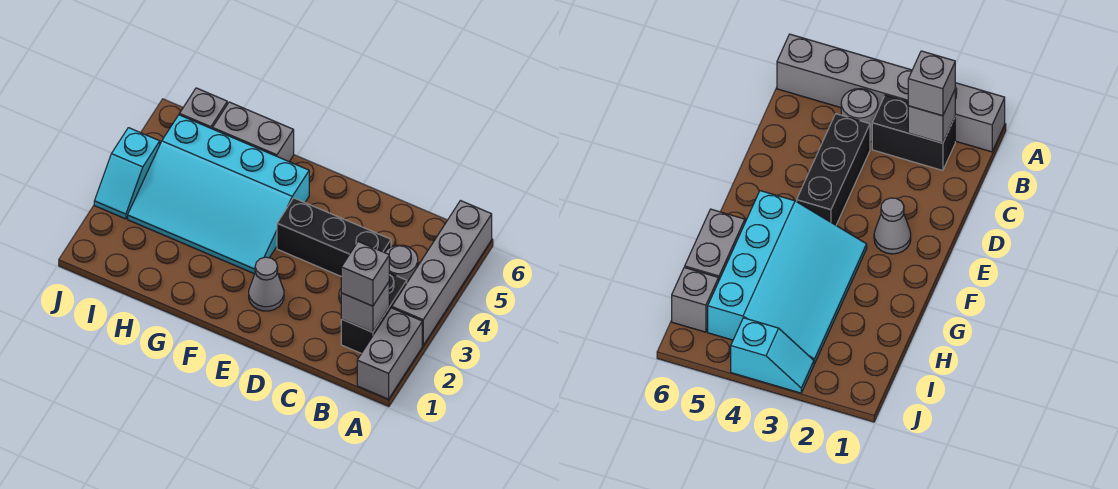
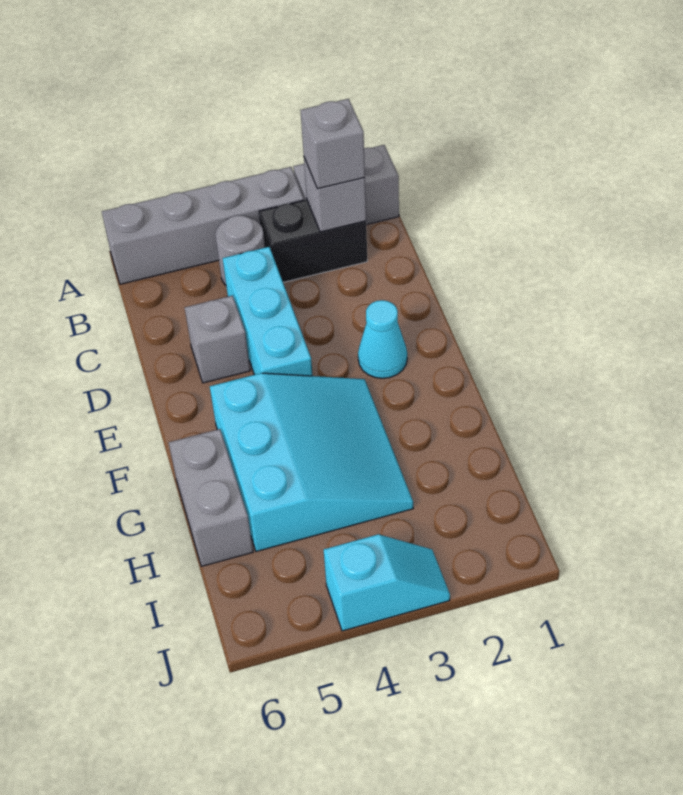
black brick C4:E4 level 1 -> cyan brick C4:E4 level 1
grey cone E2 level 1 -> cyan cone E2 level 1
cyan slope F3:I5 level 1 top 5 -> cyan slope F3:H5 level 1 top 5
grey brick I6 level 1 -> grey brick D5 level 1

